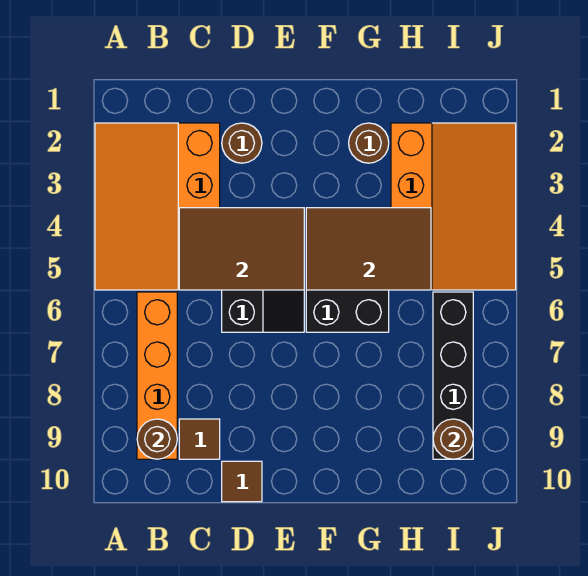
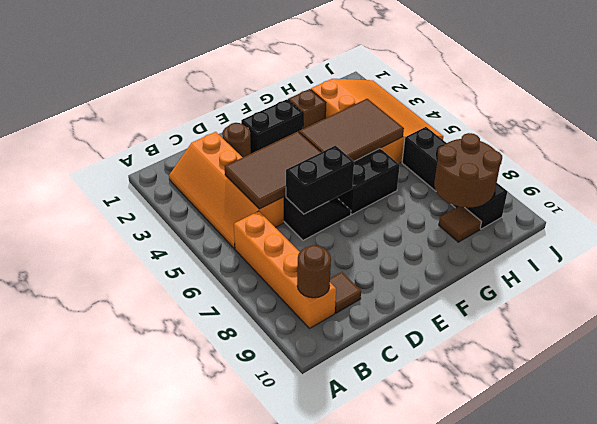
orange slope A2:C5 level 1 top C -> orange slope B2:C5 level 1 top C
none -> black brick D6:E6 level 2
brown tile D10 level 1 -> brown tile H9 level 1
none -> black brick E2:F2 level 1
brown round brick G2 level 1 -> brown brick G2 level 1
brown round brick I9 level 2 -> brown round brick H8:I9 level 2

